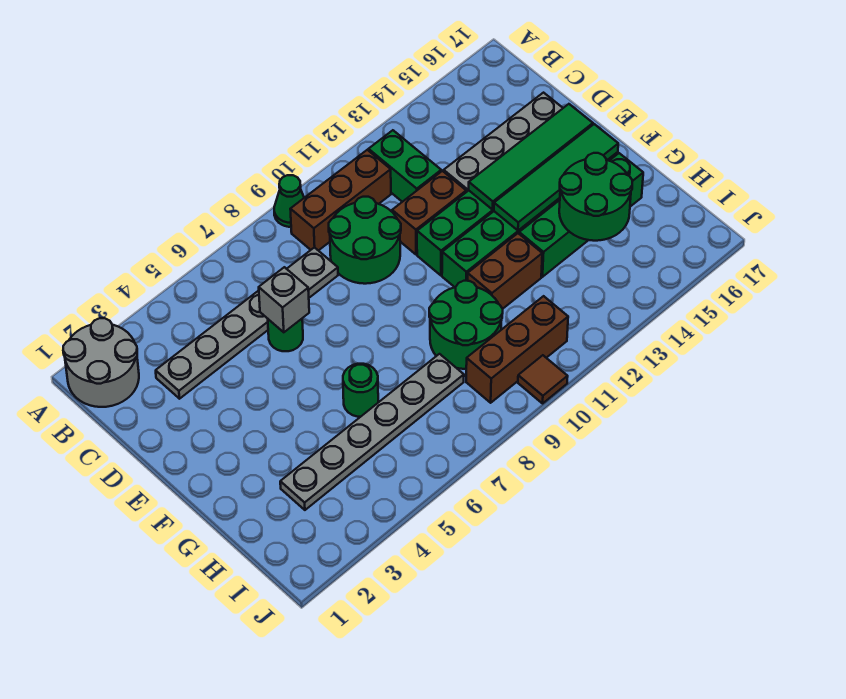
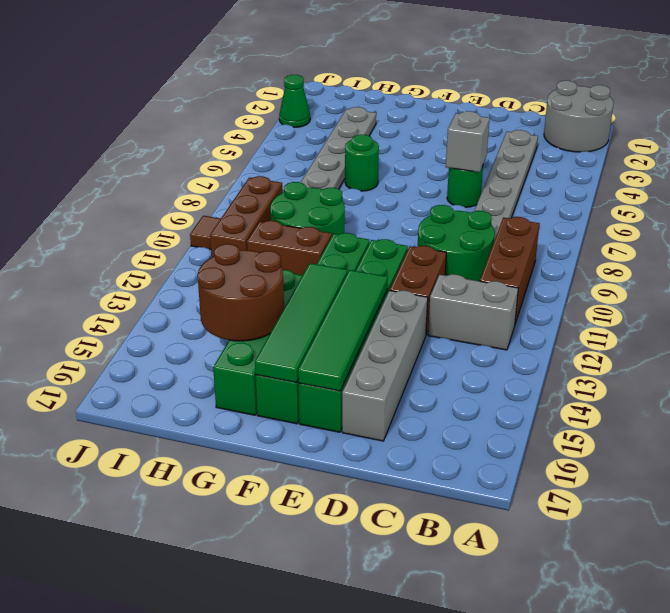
green cone A9 level 1 -> green cone J3 level 1
green brick B12:C12 level 1 -> grey brick B12:C12 level 1
brown brick G11:G12 level 1 -> brown brick G11:H11 level 1
green round brick G14:H15 level 2 -> brown round brick G14:H15 level 2

